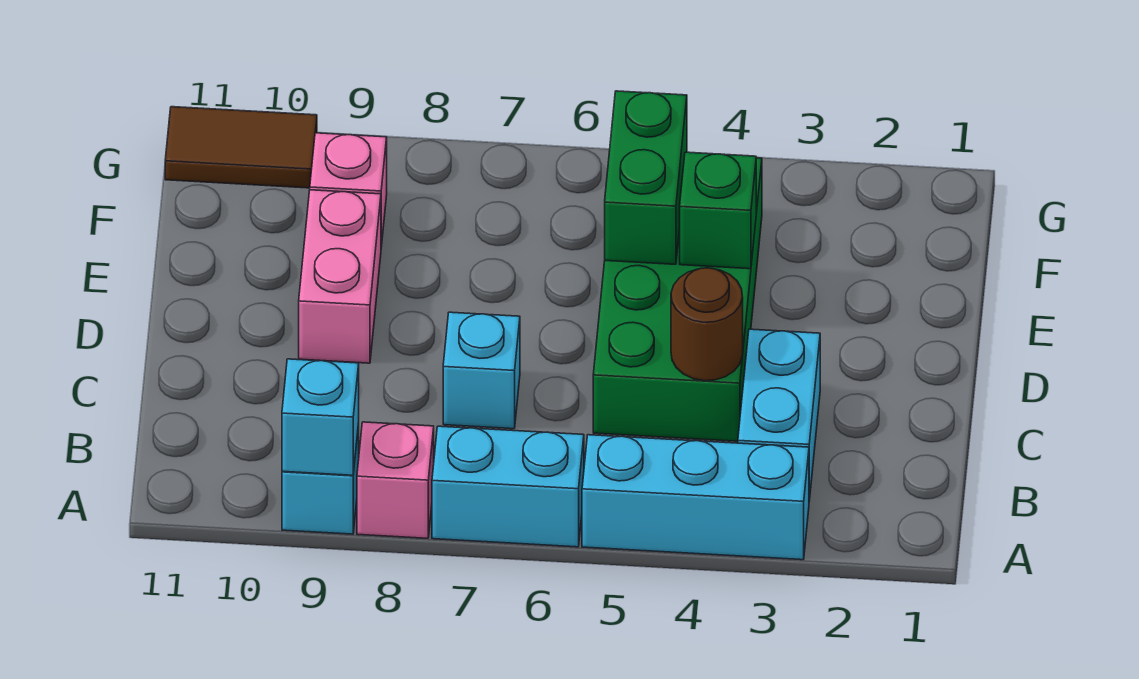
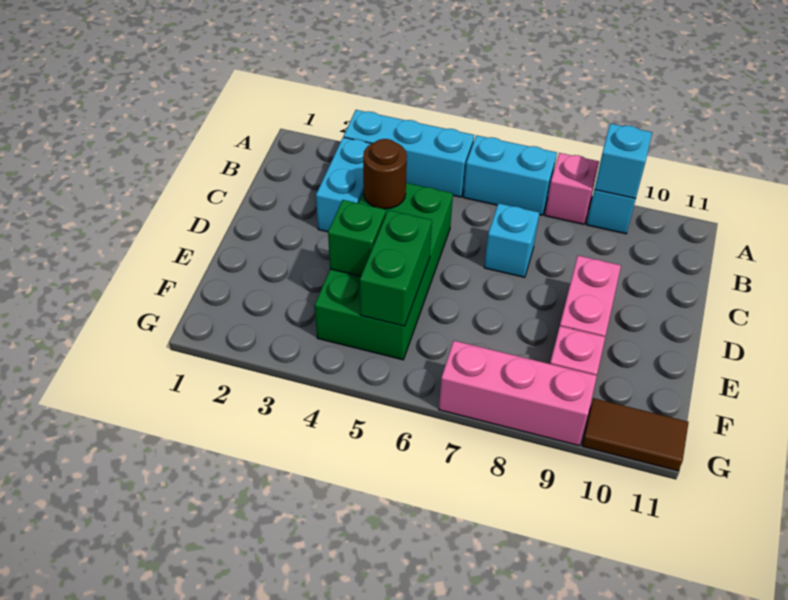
none -> pink brick G7:G9 level 1

